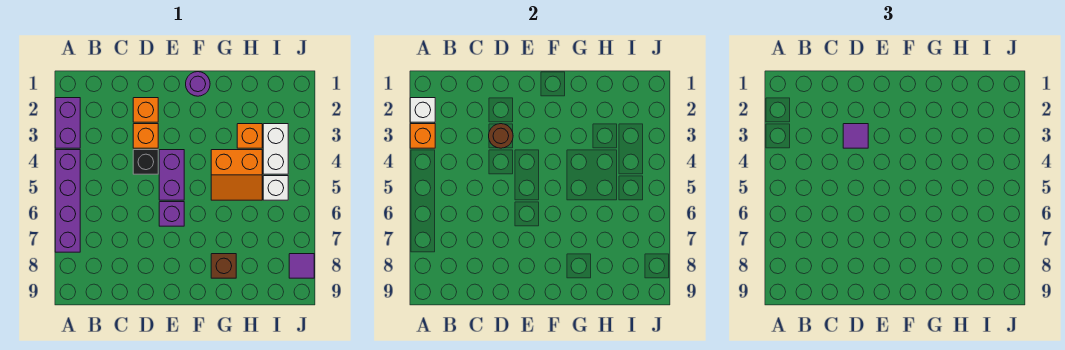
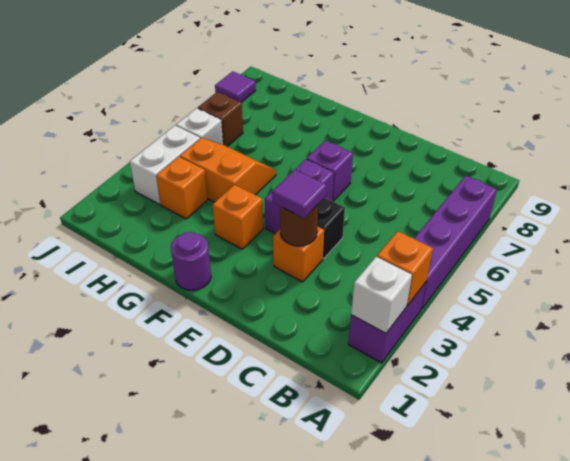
orange brick D2 level 1 -> orange brick F3 level 1
brown brick G8 level 1 -> brown brick I6 level 1

